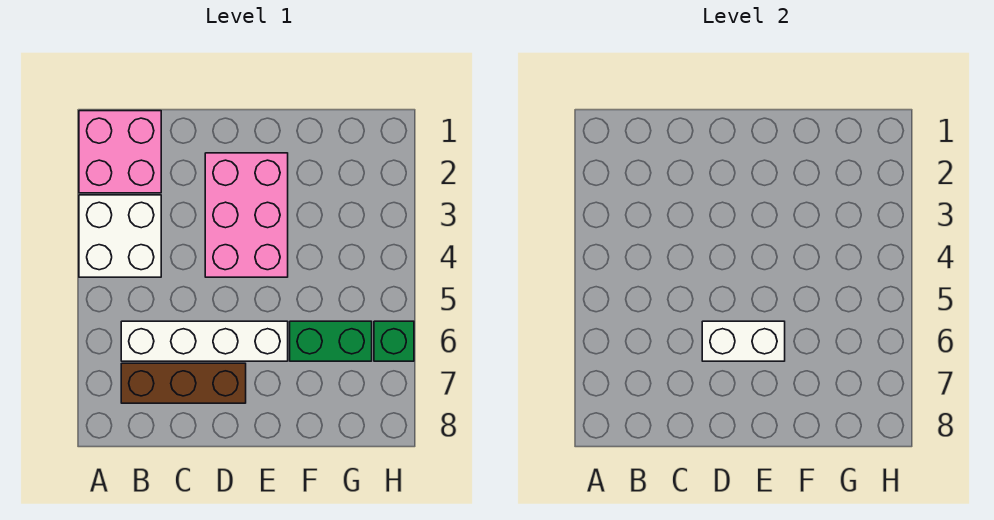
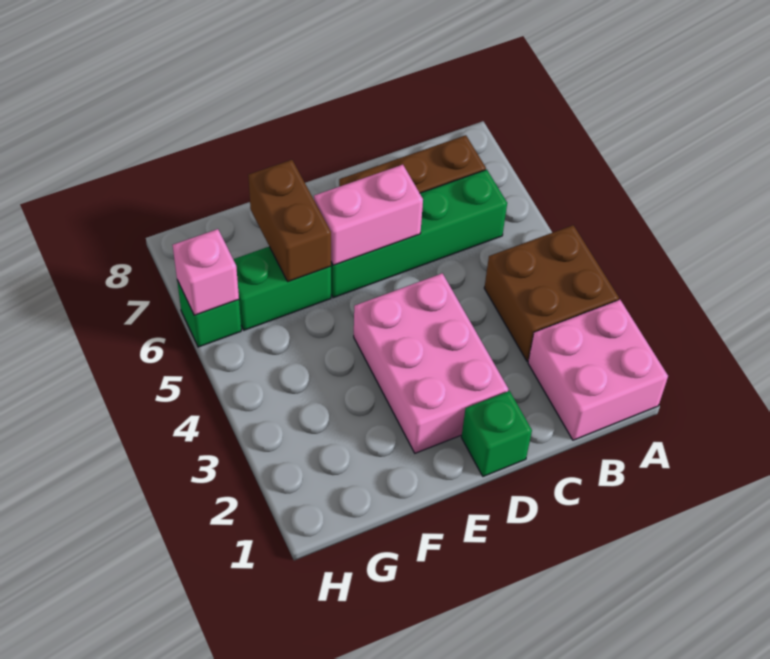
white brick A3:B4 level 1 -> brown brick A3:B4 level 1
white brick B6:E6 level 1 -> green brick B6:E6 level 1
none -> green brick D1 level 1
white brick D6:E6 level 2 -> pink brick D6:E6 level 2
none -> brown brick F6:F7 level 2
none -> pink brick H6 level 2

